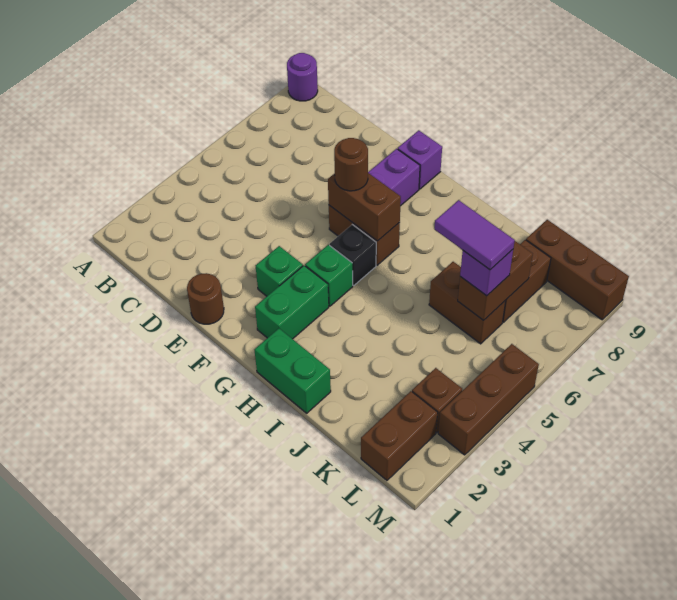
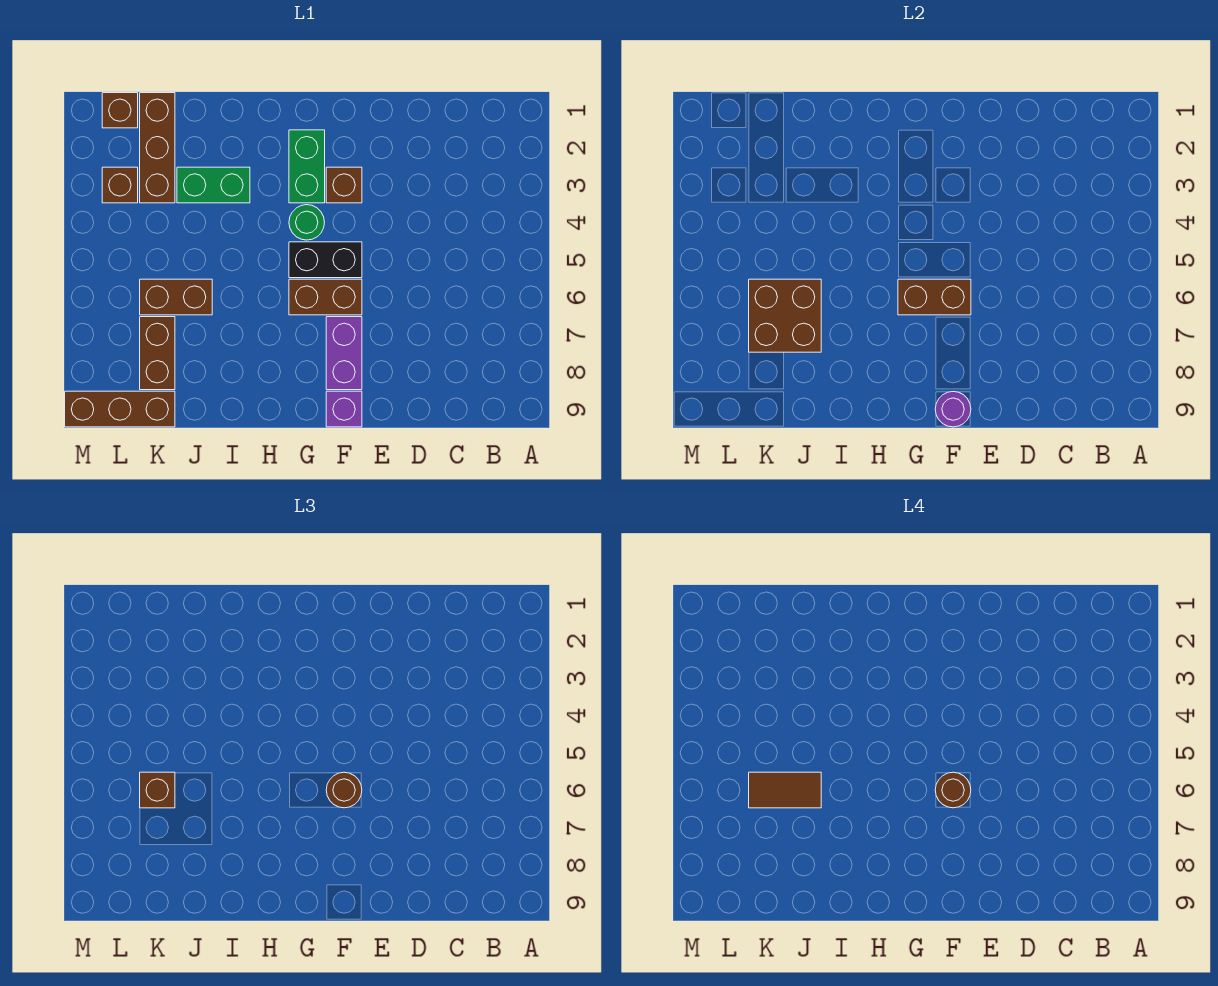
purple round brick A9 level 1 -> purple round brick F9 level 2
brown round brick E1 level 1 -> brown round brick F6 level 4
green brick F3 level 1 -> brown brick F3 level 1
green brick G4 level 1 -> green round brick G4 level 1
black brick G5 level 1 -> black brick F5:G5 level 1
green brick H1:I1 level 1 -> green brick I3:J3 level 1
purple tile J6:K6 level 4 -> brown tile J6:K6 level 4
brown brick K6:K7 level 2 -> brown brick J6:K7 level 2
purple brick K6 level 3 -> brown brick K6 level 3
brown brick L1:L2 level 1 -> brown brick L1 level 1
brown brick M3:M5 level 1 -> brown brick K1:K3 level 1

